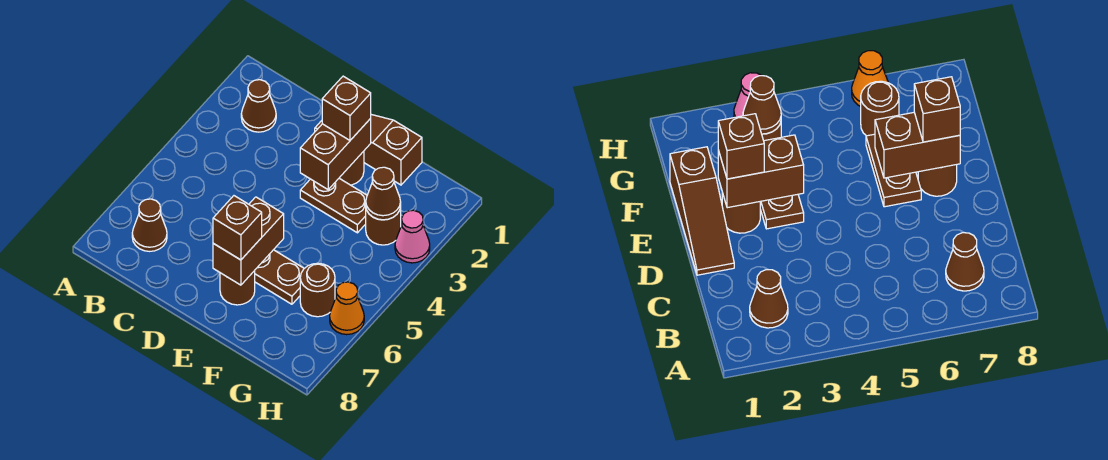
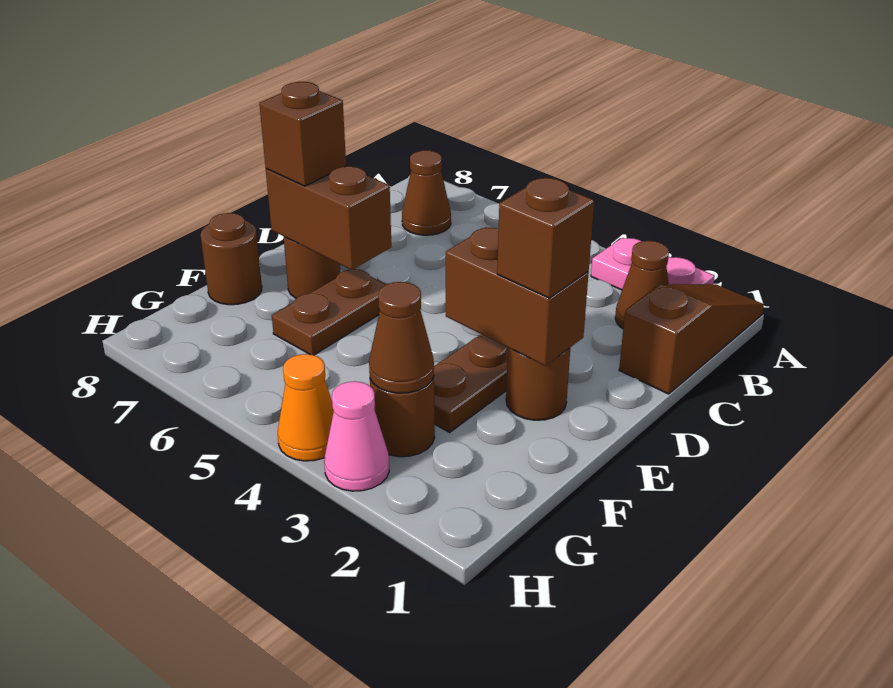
none -> pink plate A2:A3 level 1
brown slope D1:F1 level 1 top F -> brown slope A1:C1 level 1 top C
brown round brick G6 level 1 -> brown round brick F8 level 1
orange cone H6 level 1 -> orange cone H4 level 1

